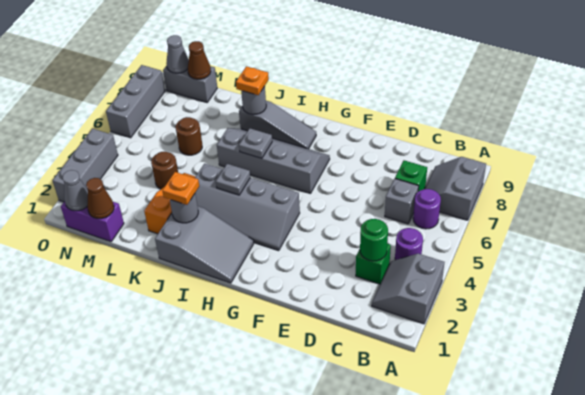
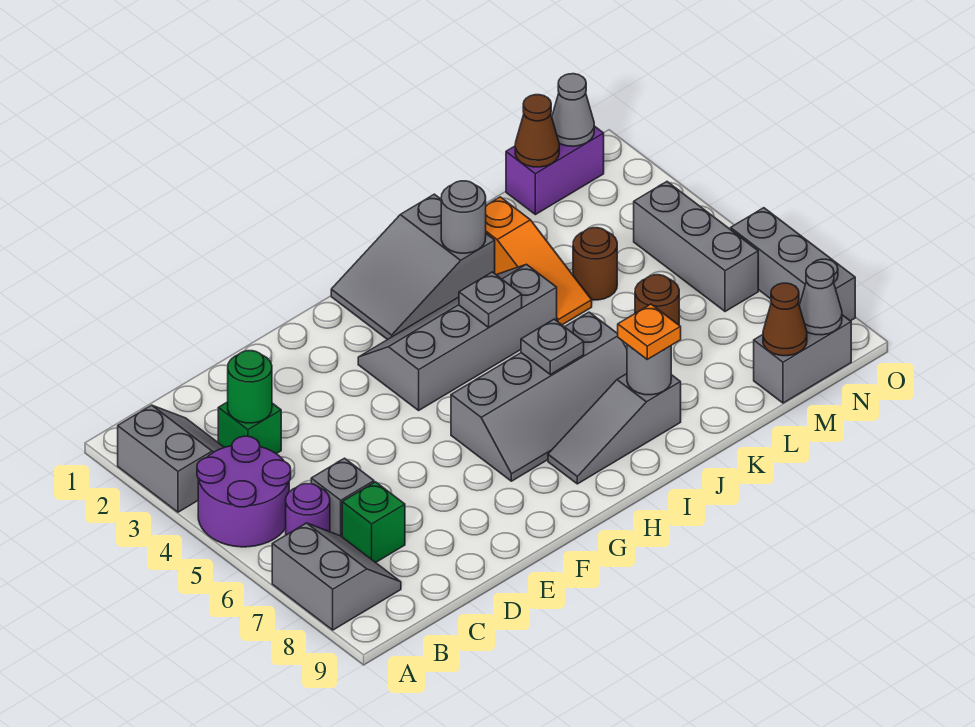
purple round brick B4 level 1 -> purple round brick A4:B5 level 1
orange plate J2 level 3 -> none
grey brick O2:O4 level 1 -> grey brick N4:N6 level 1

